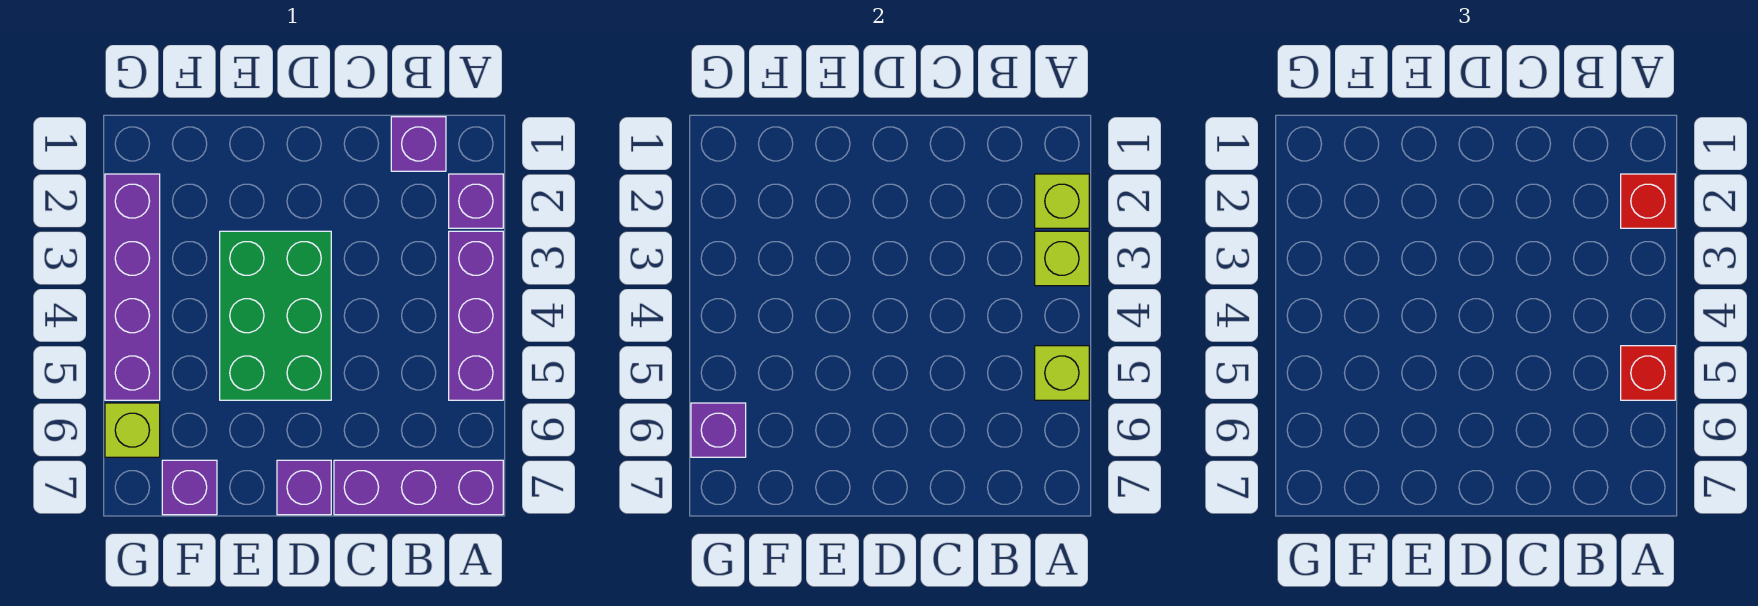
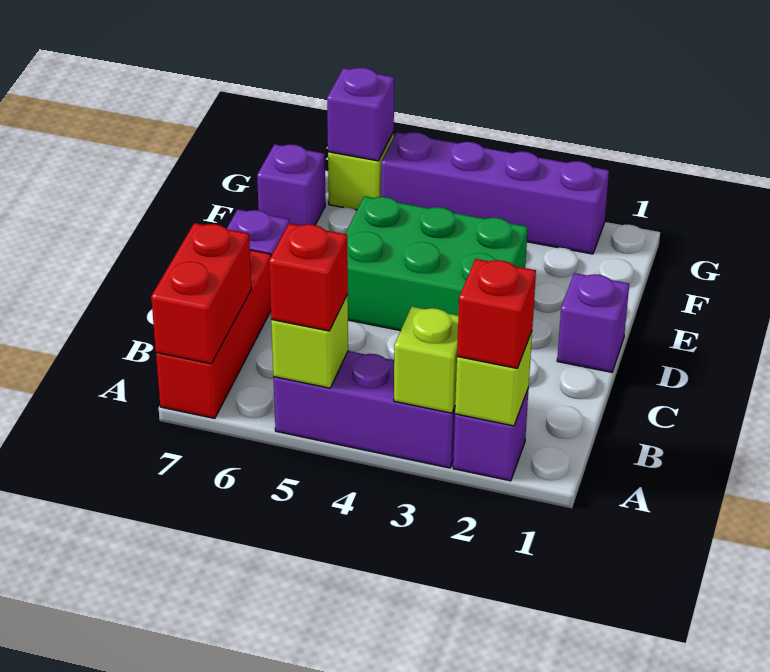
purple brick A7:C7 level 1 -> red brick A7:C7 level 1
none -> red brick A7:B7 level 2
purple brick B1 level 1 -> purple brick D1 level 1

